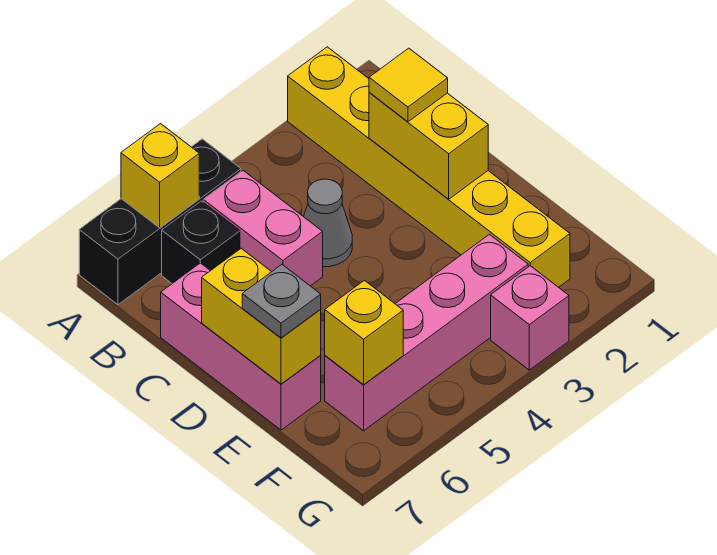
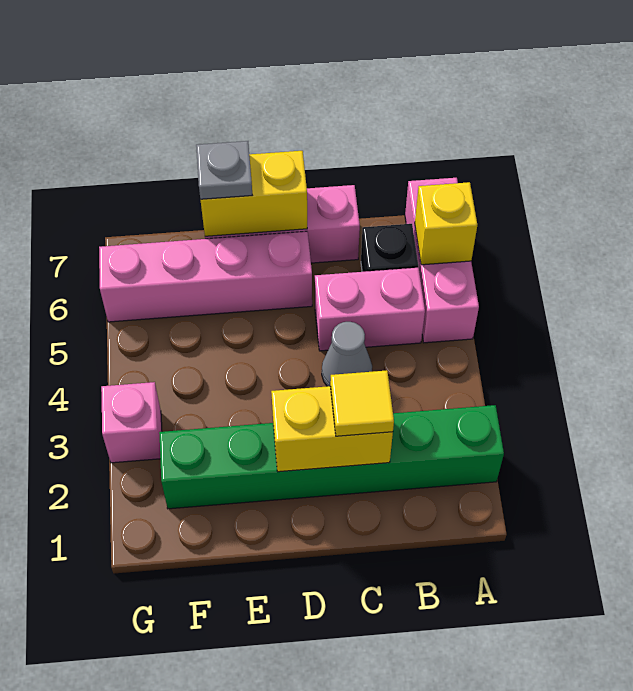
yellow brick A2:F2 level 1 -> green brick A2:F2 level 1
black brick A5:A7 level 1 -> pink brick A5:A7 level 1
pink brick F3:F6 level 1 -> pink brick D6:G6 level 1
yellow brick F6 level 2 -> none

